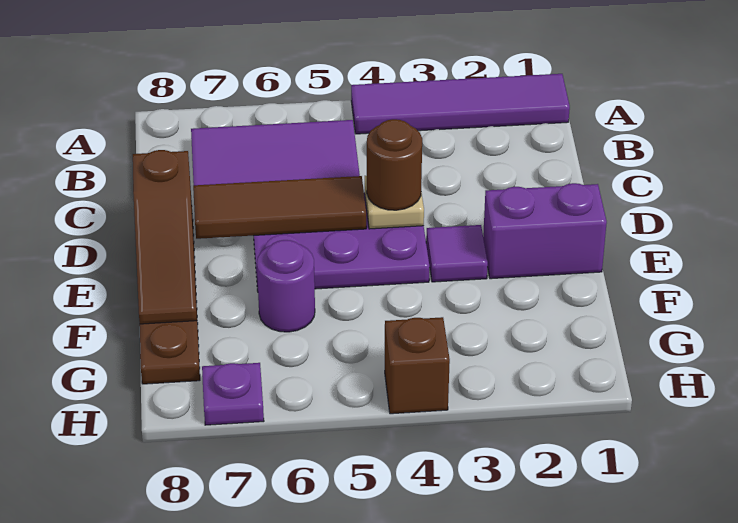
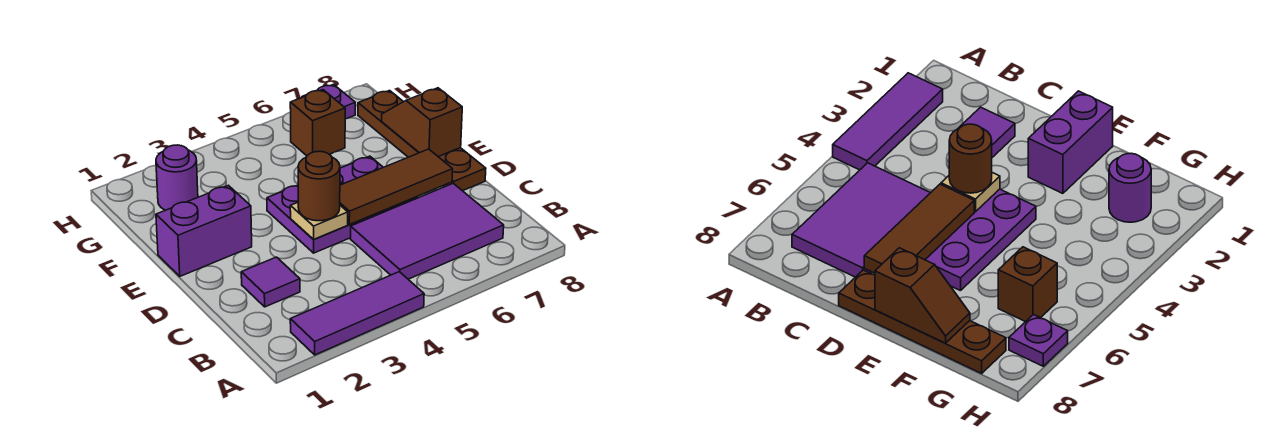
purple tile A1:A4 level 1 -> purple tile A2:A4 level 1
brown slope D8:F8 level 2 top D -> brown slope E8:F8 level 2 top E
purple tile E3 level 1 -> purple tile C2 level 1
purple round brick F6 level 1 -> purple round brick G2 level 1
brown brick H4 level 1 -> brown brick G6 level 1

